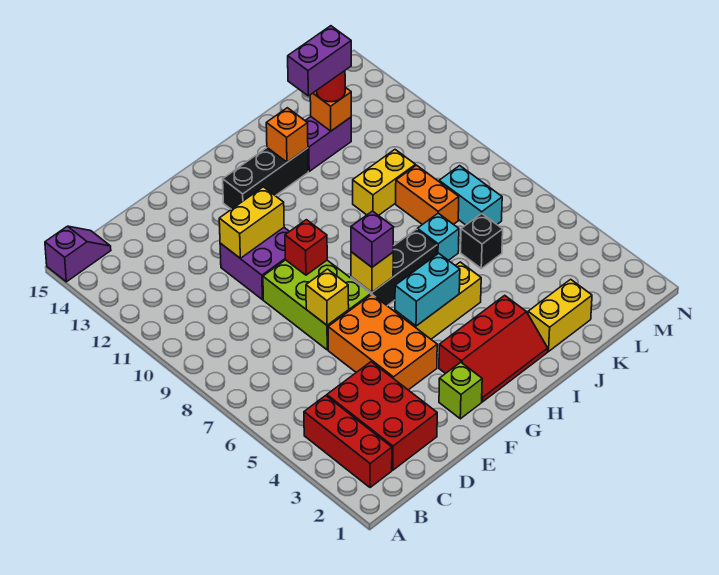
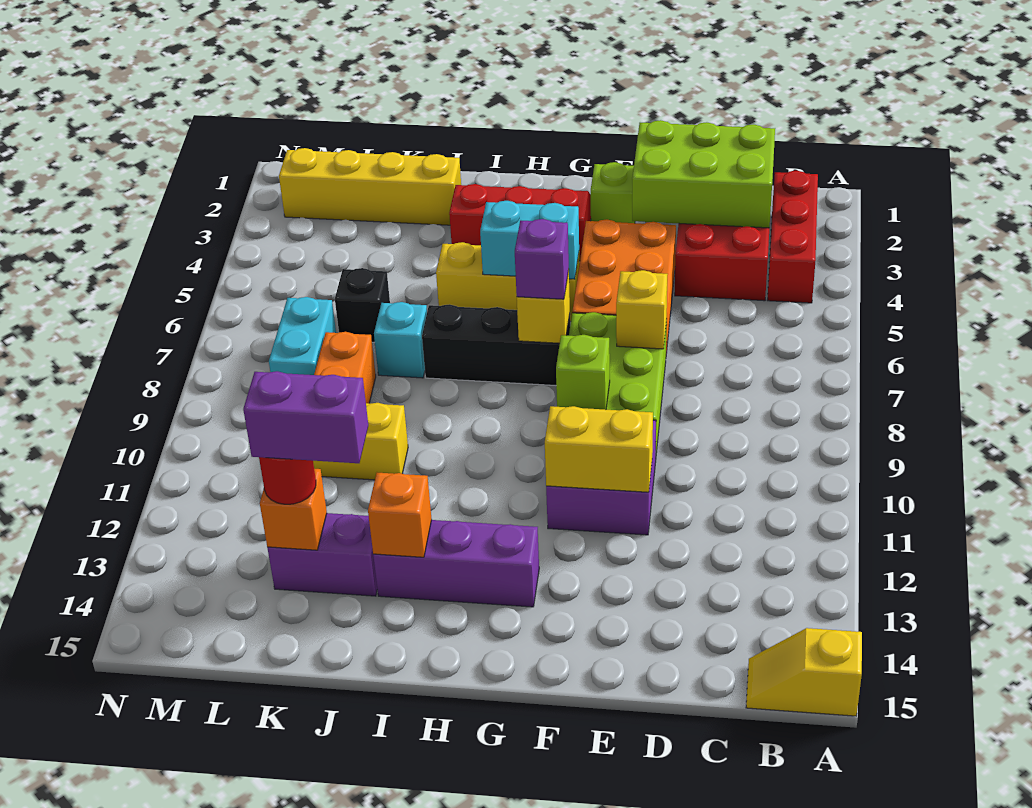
purple slope A15:B15 level 1 top A -> yellow slope A15:B15 level 1 top A
none -> lime brick C2:E3 level 2
red brick F9 level 2 -> lime brick F9 level 2
black brick G13:I13 level 1 -> purple brick G13:I13 level 1
yellow brick J2:K2 level 1 -> yellow brick J2:M2 level 1

